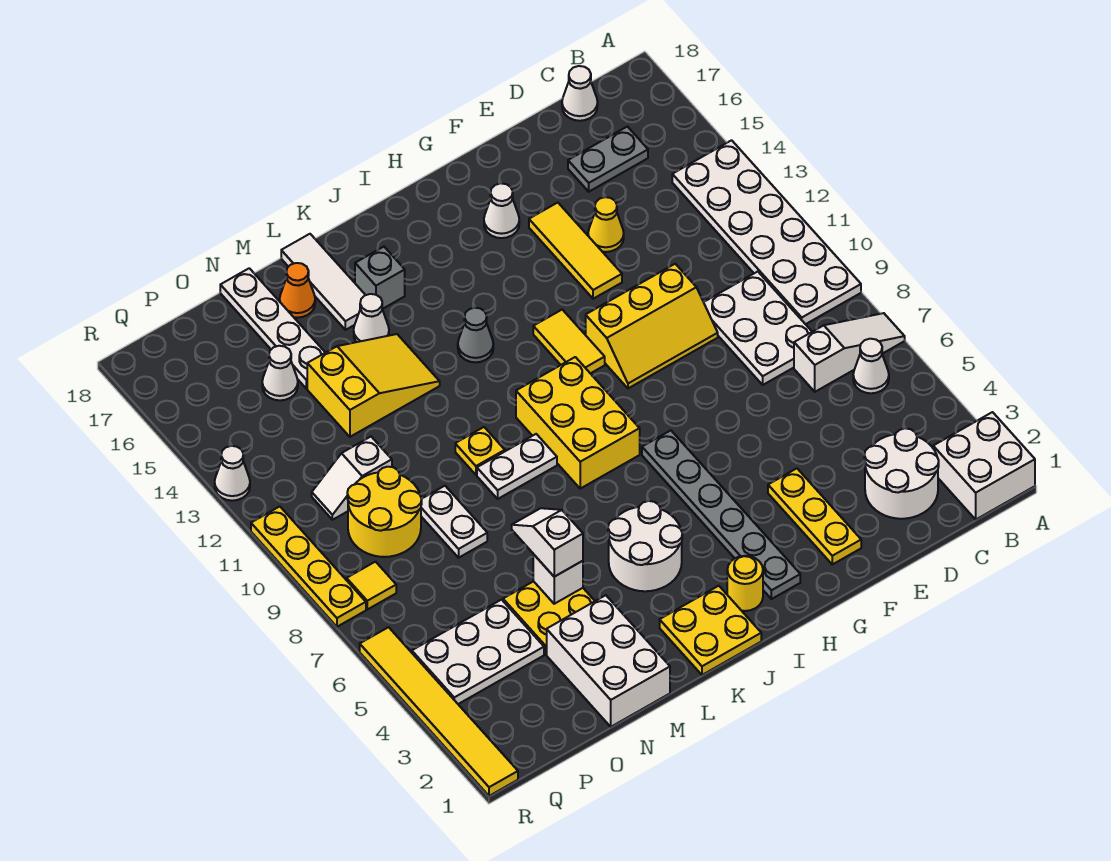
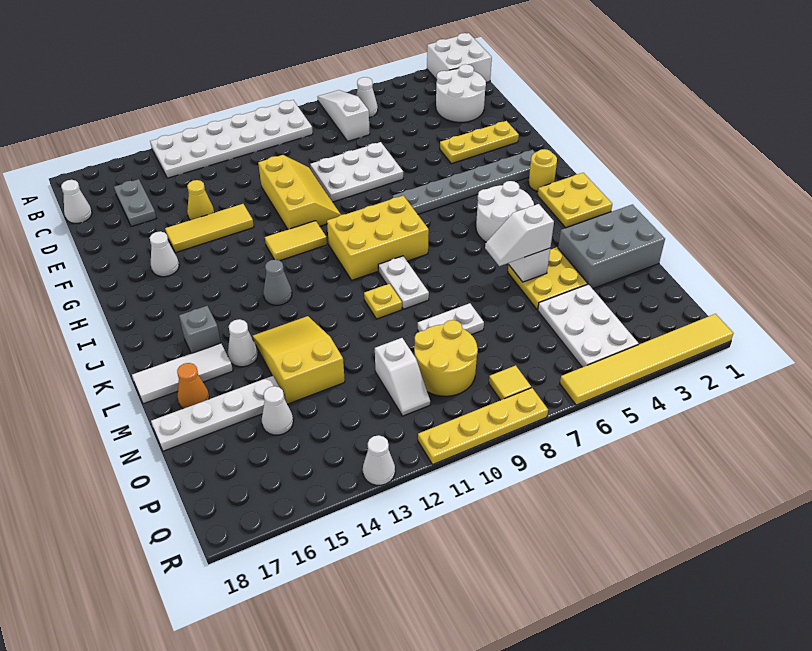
white plate C8:D10 level 1 -> white plate E7:F9 level 1
white brick M1:N3 level 1 -> grey brick M1:N3 level 1

